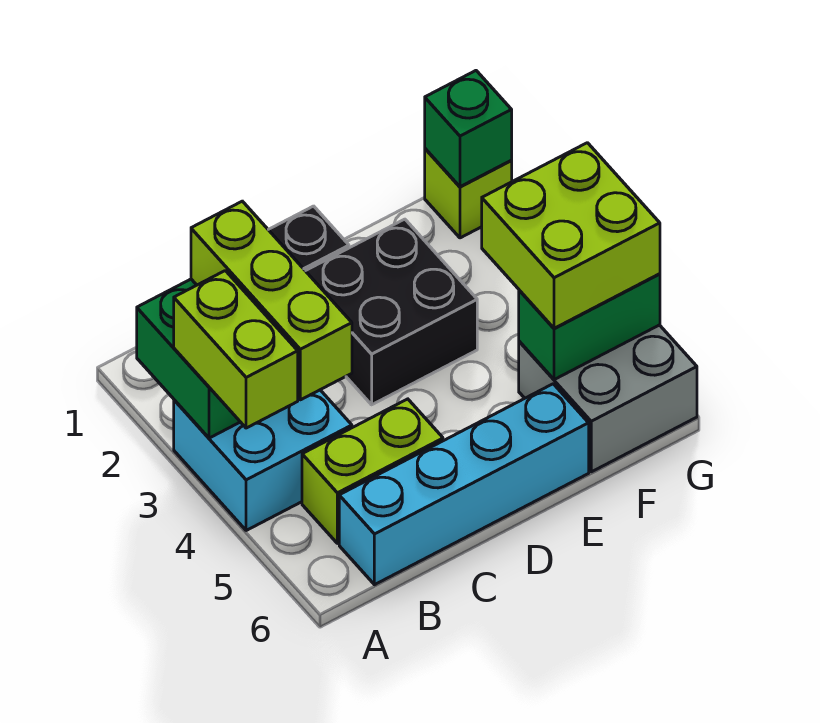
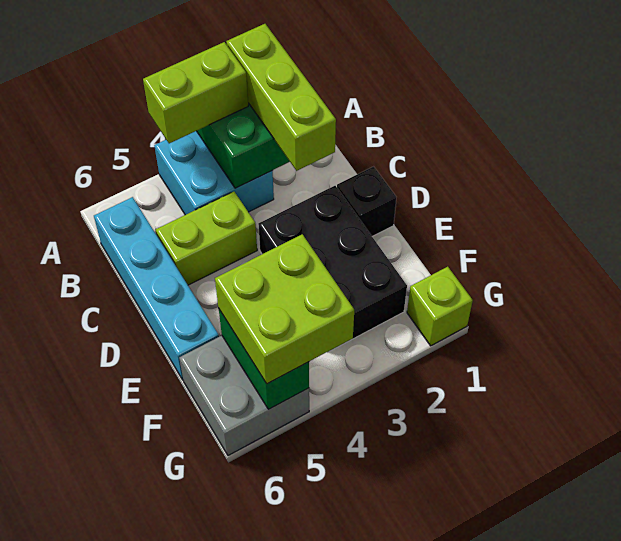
lime brick B2:B4 level 3 -> lime brick A2:C2 level 3
lime brick B5:C5 level 1 -> lime brick C4:C5 level 1
black brick D2:E3 level 1 -> black brick D2:F3 level 1
green brick G1 level 2 -> none

